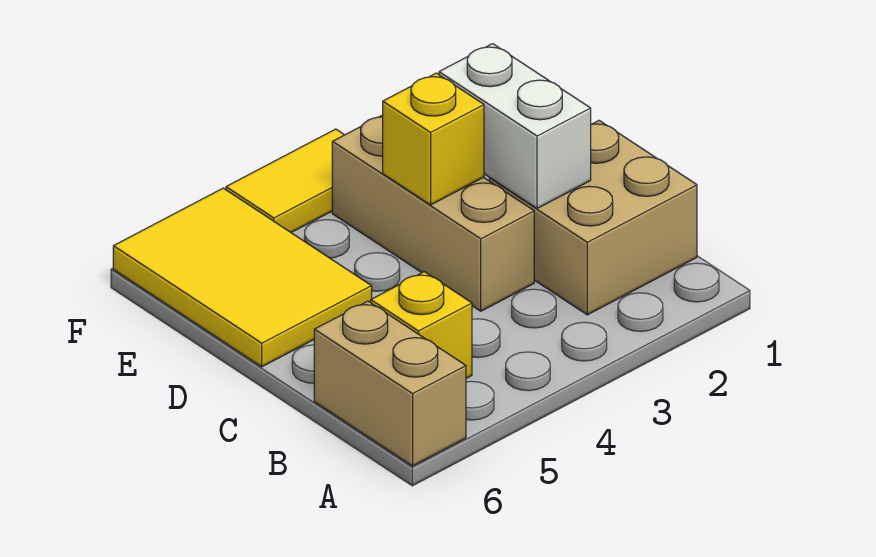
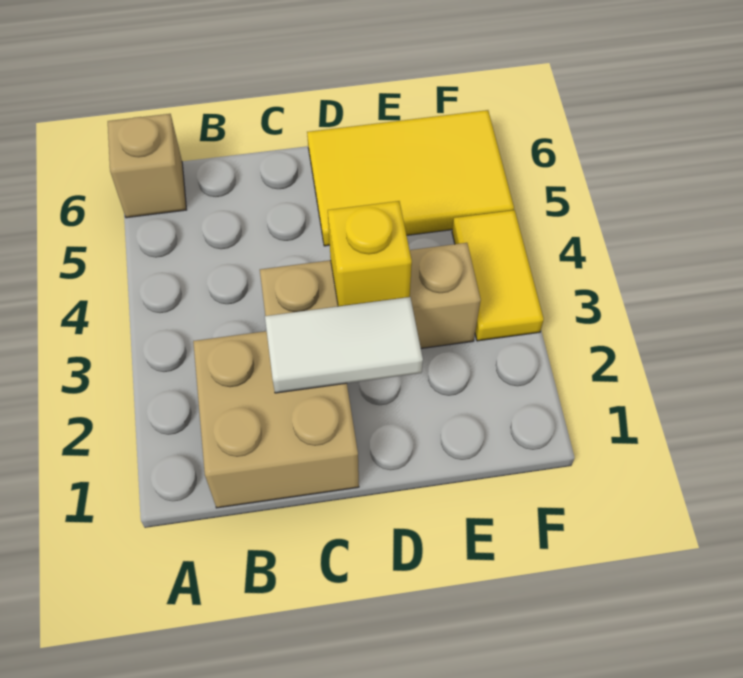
tan brick A6:B6 level 1 -> tan brick A6 level 1
yellow brick B5 level 1 -> none
white brick C2:D2 level 2 -> white tile C2:D2 level 2

